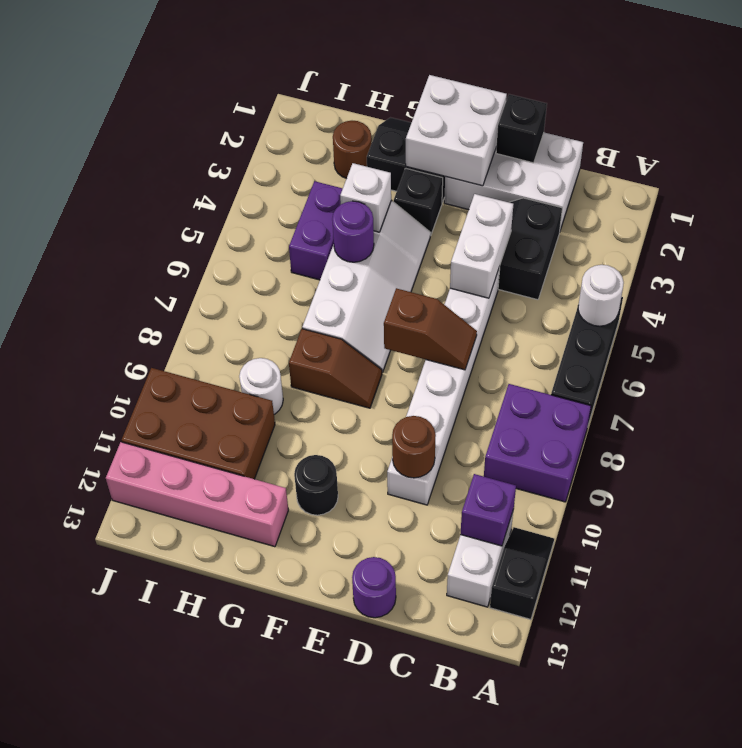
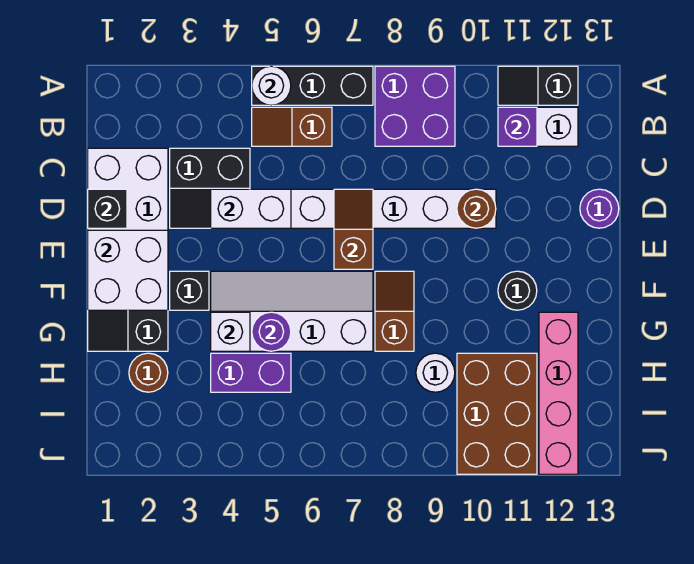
none -> brown slope B5:B6 level 1 top 6

